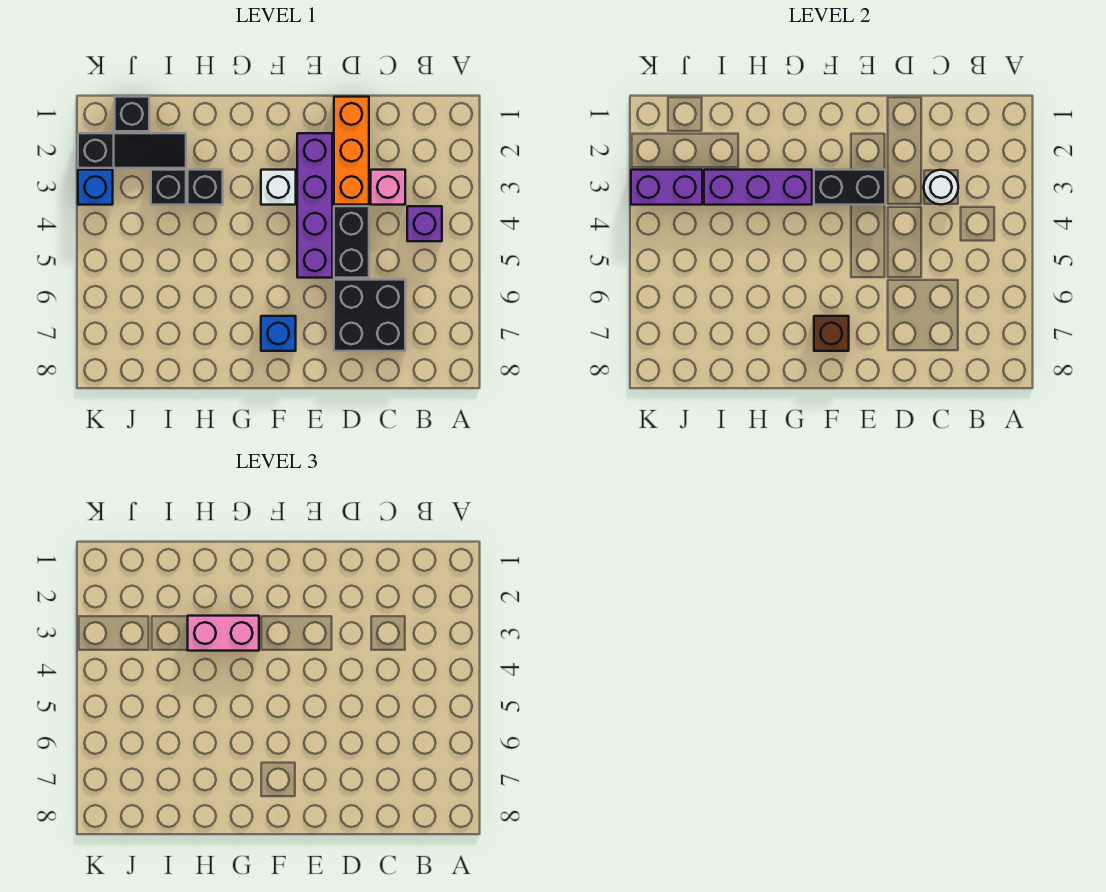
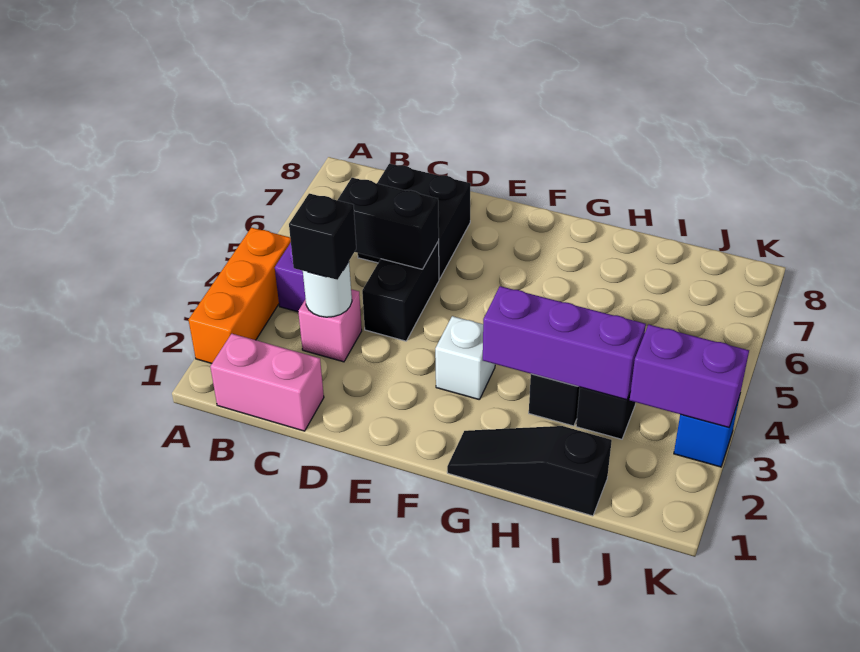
orange brick D1:D3 level 1 -> orange brick A2:A4 level 1
purple brick E2:E5 level 1 -> none
black brick E3:F3 level 2 -> black brick C5:D5 level 2
blue brick F7 level 1 -> none
brown brick F7 level 2 -> none
pink brick G3:H3 level 3 -> pink brick B1:C1 level 1
black slope I2:K2 level 1 top K -> black slope G1:I1 level 1 top I
black brick J1 level 1 -> black brick C3 level 3

